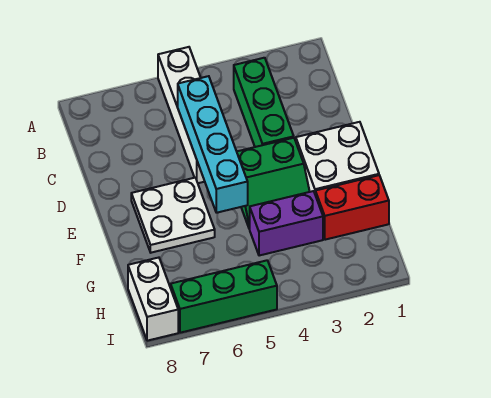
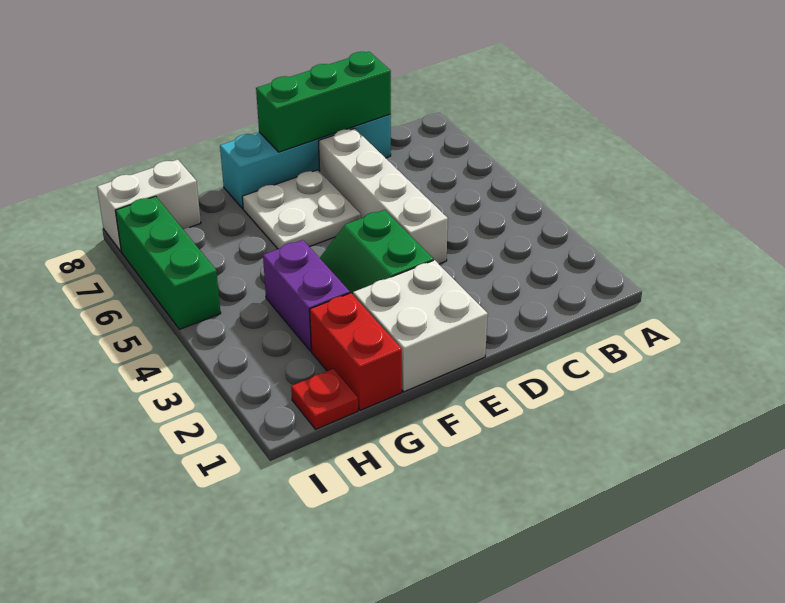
white brick A5:D5 level 1 -> white brick D4:D7 level 1
green brick B3:D3 level 1 -> green brick C8:E8 level 2
cyan brick C5:F5 level 2 -> cyan brick C8:F8 level 1
none -> red plate H1 level 1

